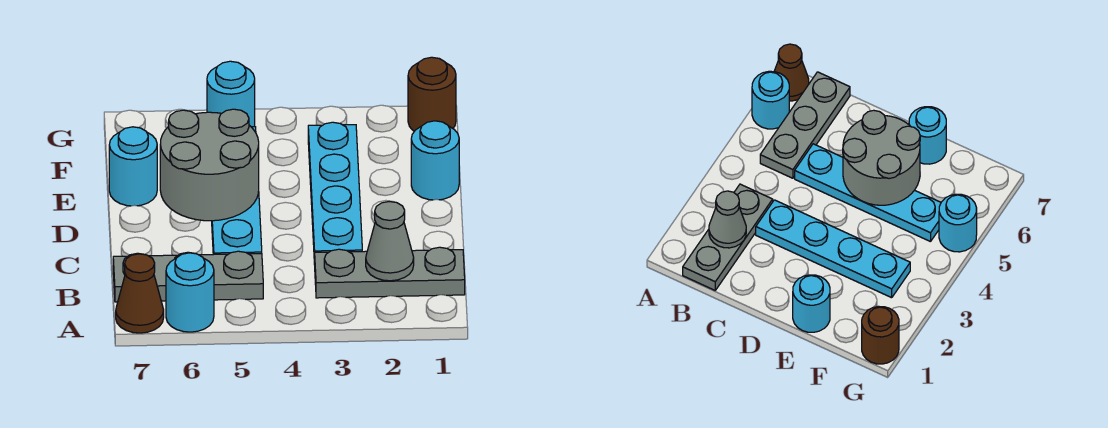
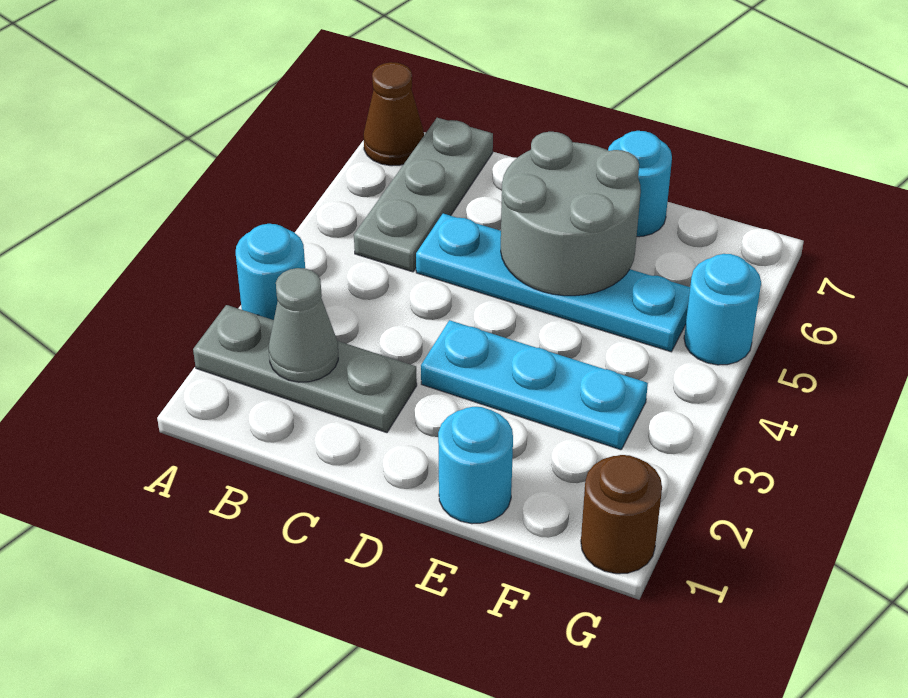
cyan round brick A6 level 1 -> cyan round brick A3 level 1
grey plate B1:B3 level 1 -> grey plate A2:C2 level 1
cyan plate C3:F3 level 1 -> cyan plate D3:F3 level 1

